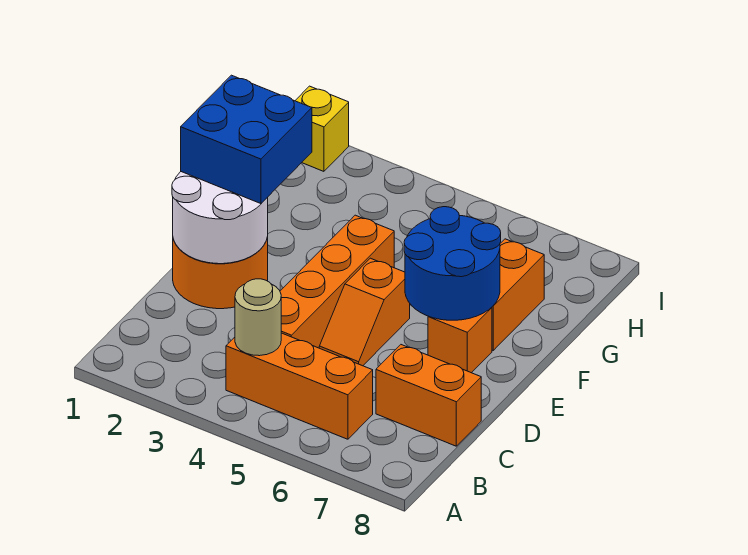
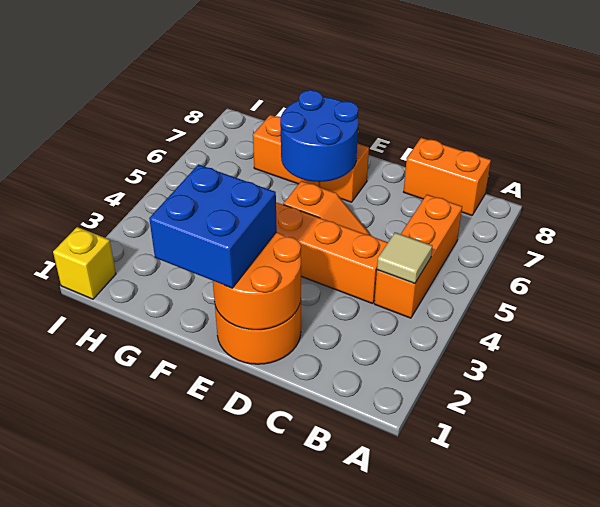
tan round brick B4 level 2 -> tan tile B4 level 2
orange brick C7:C8 level 1 -> orange brick B8:C8 level 1
white round brick D1:E2 level 2 -> orange round brick D1:E2 level 2

